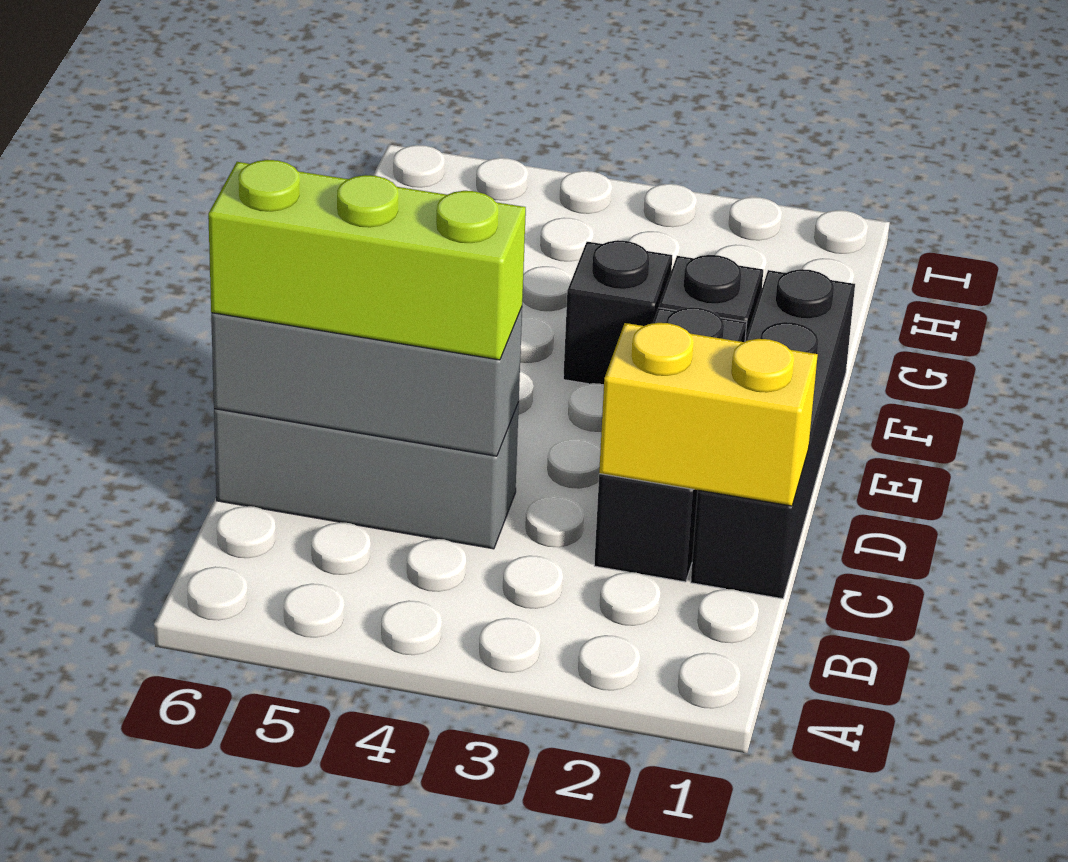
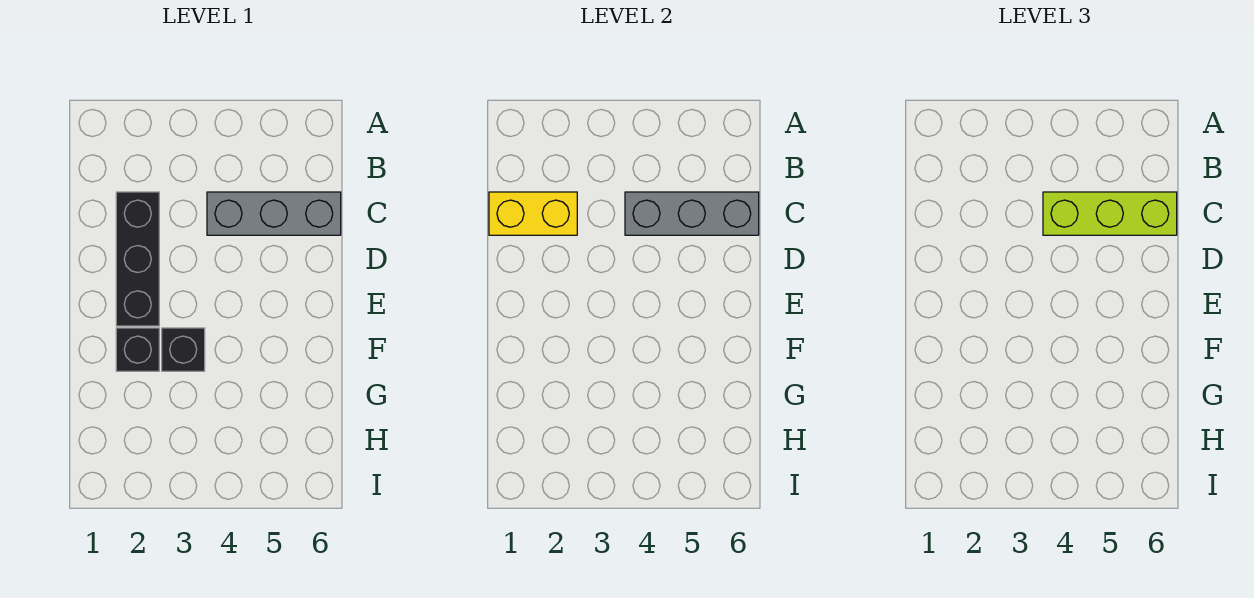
black brick C1:F1 level 1 -> none

